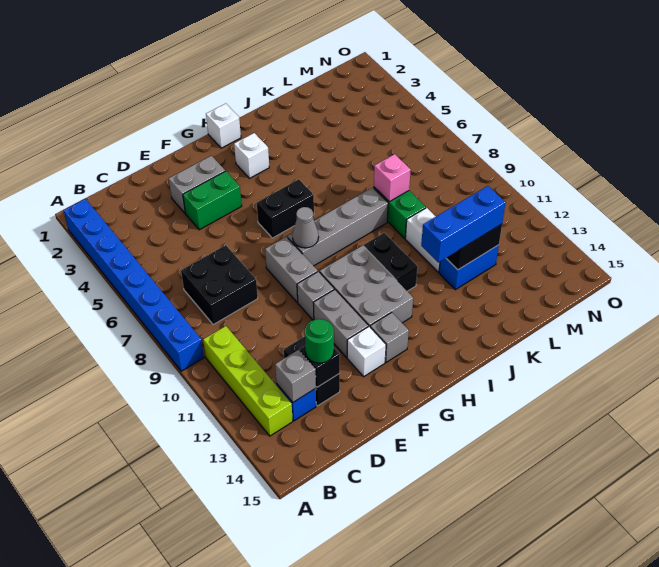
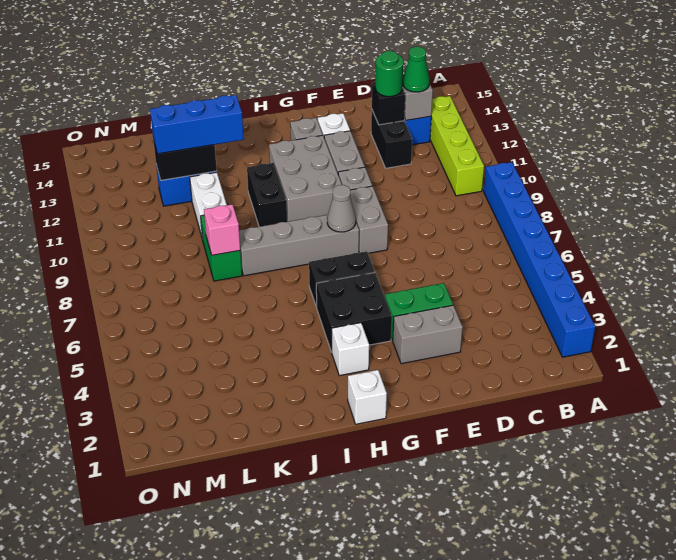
black brick C7:D8 level 1 -> black brick G4:H5 level 1
none -> green cone C13 level 3

